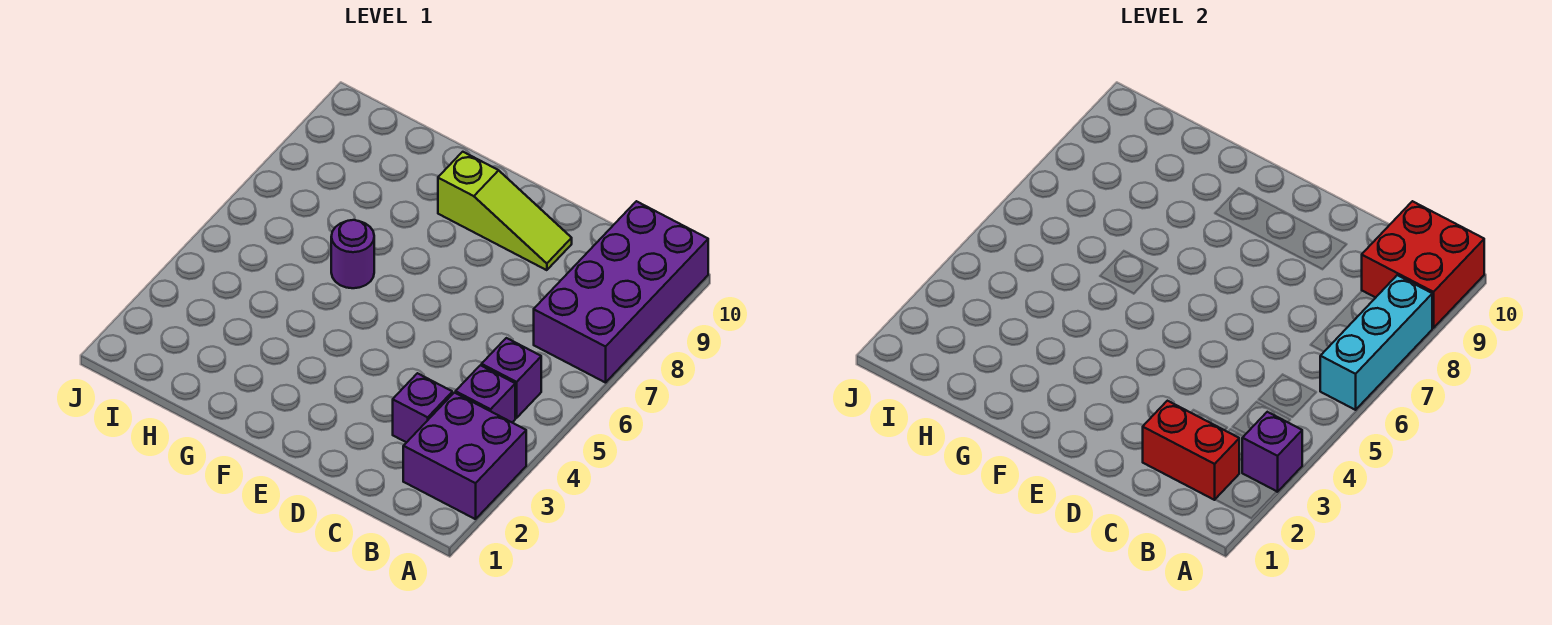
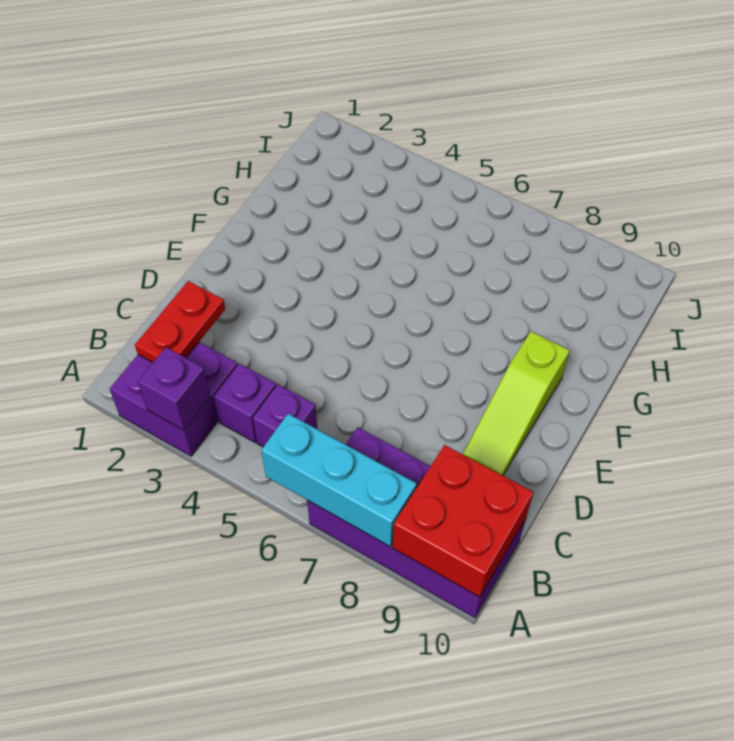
red brick B2:C2 level 2 -> red plate B2:C2 level 2
purple brick C3 level 1 -> none
purple round brick G6 level 1 -> none

